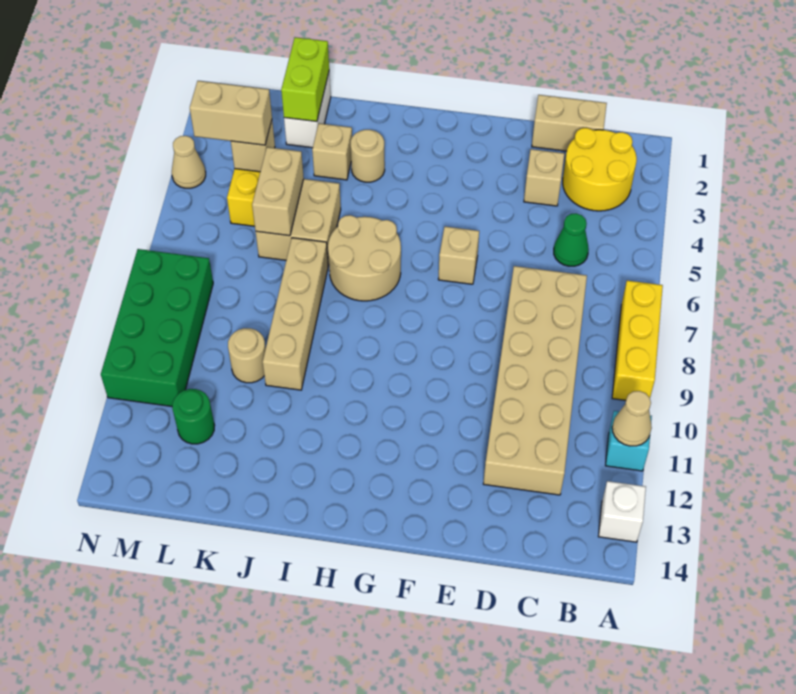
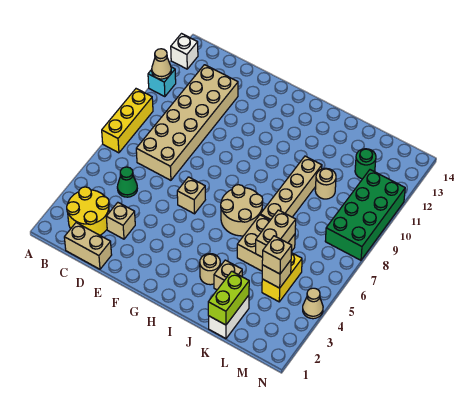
tan brick L4:M4 level 3 -> tan brick L4 level 3

